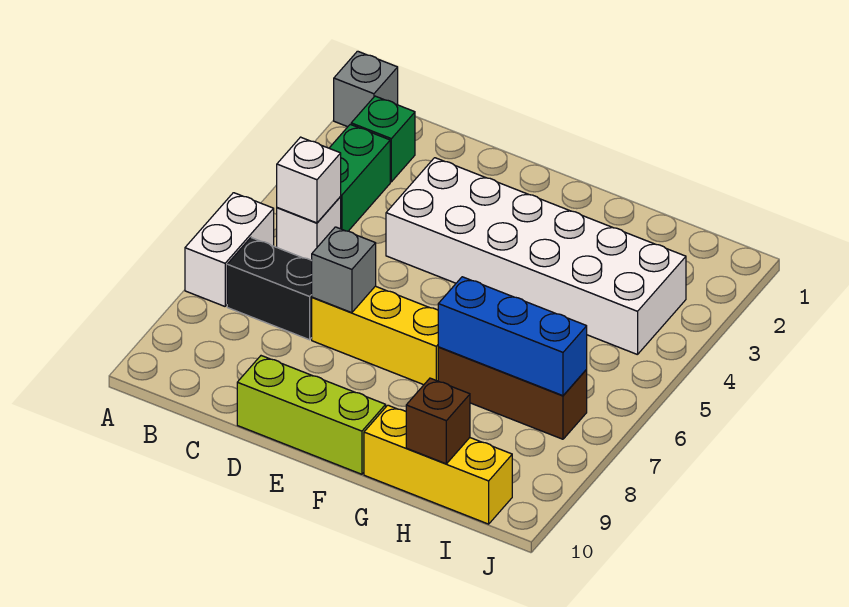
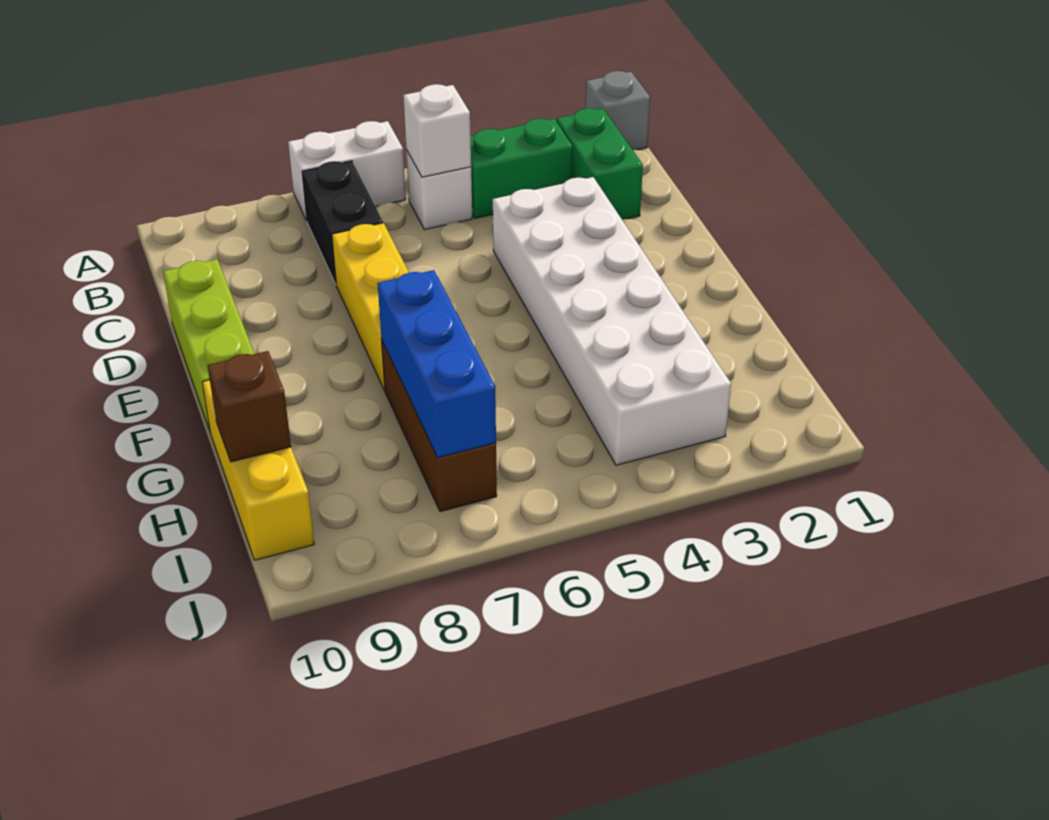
green brick B2 level 1 -> green brick B2:C2 level 1
grey brick D7 level 2 -> none

